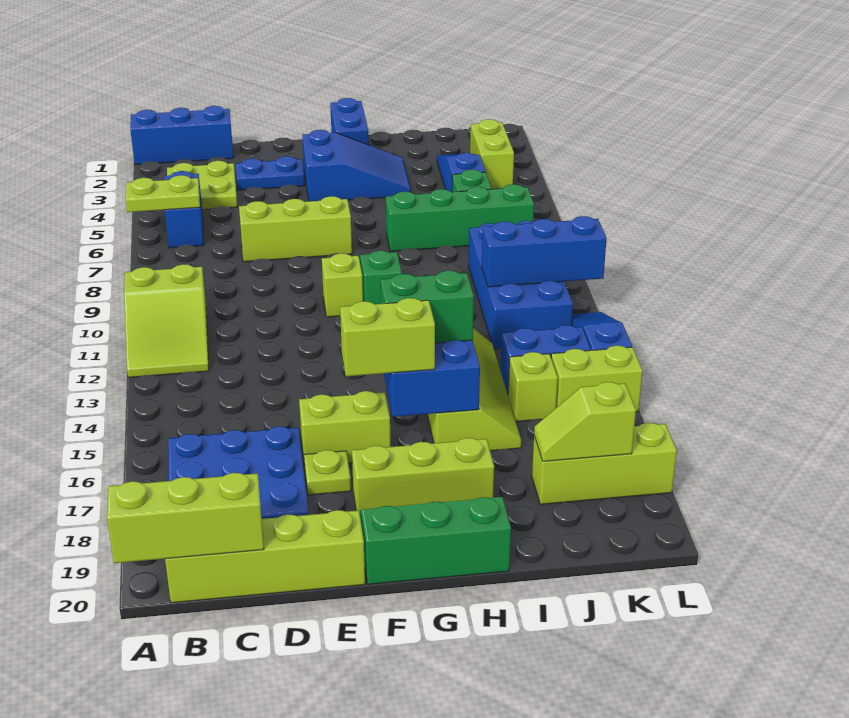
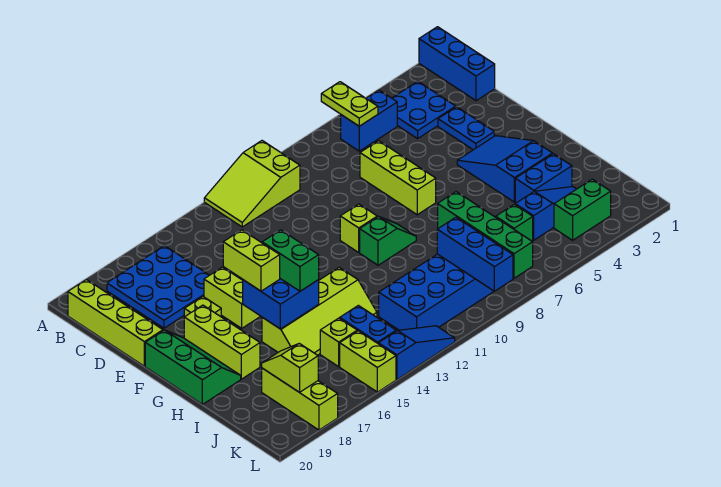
lime brick A20:C20 level 2 -> none
lime plate B3:C4 level 1 -> blue plate B3:C4 level 1
blue slope F3:H4 level 1 top F -> blue slope F3:H4 level 1 top H
blue brick G1:G2 level 1 -> blue brick I3:I4 level 1
blue brick J11:L11 level 2 -> blue brick J9:L9 level 2
lime brick K3:K4 level 1 -> green brick K3:K4 level 1

